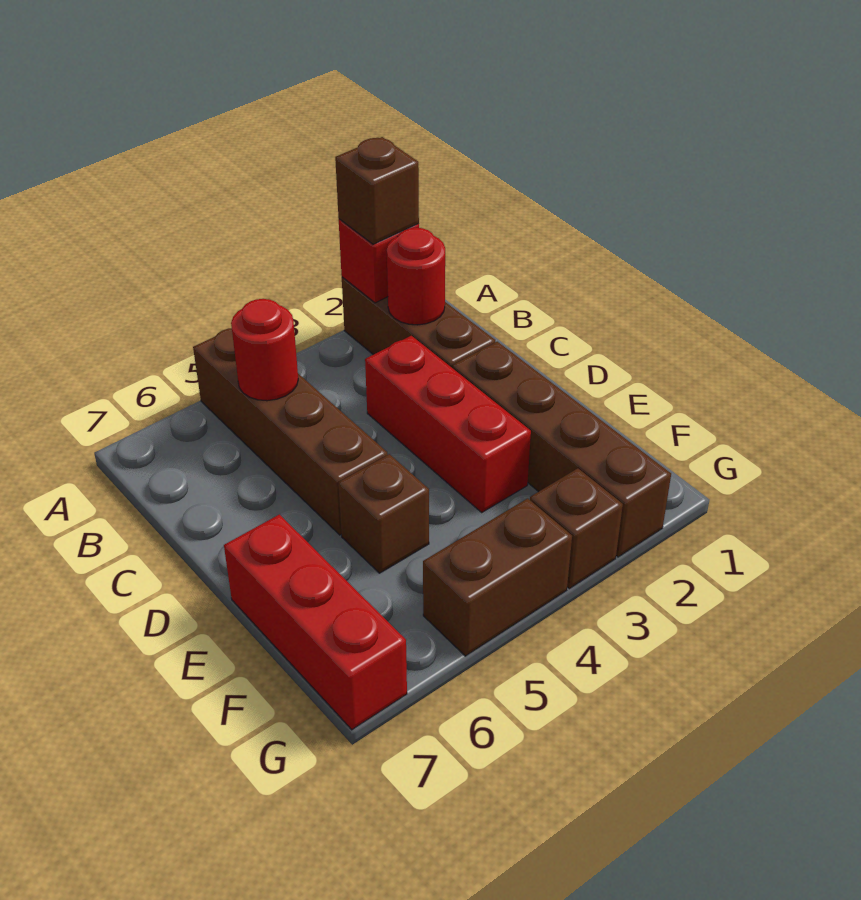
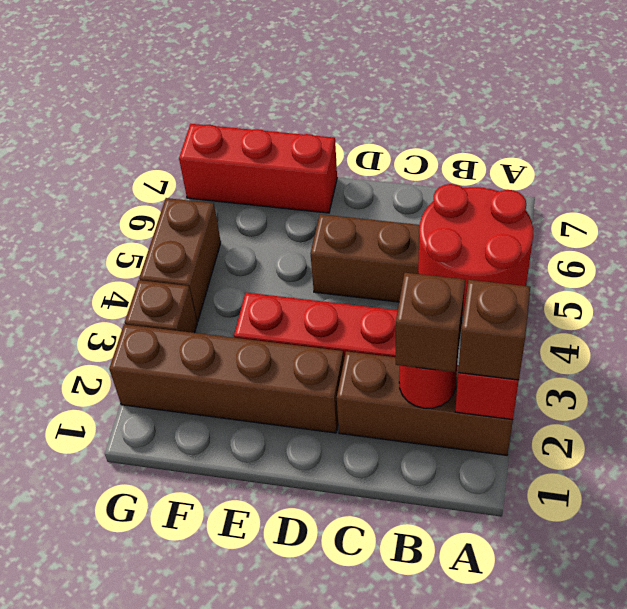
red round brick B5 level 2 -> red round brick A4:B5 level 2
brown brick E5 level 1 -> brown brick B2 level 3

